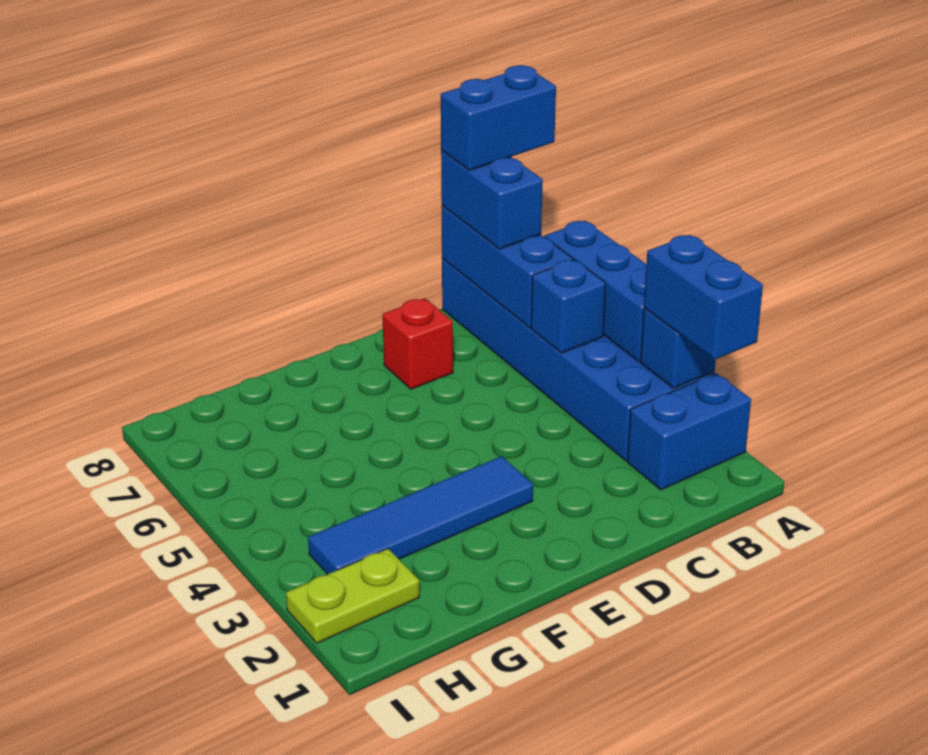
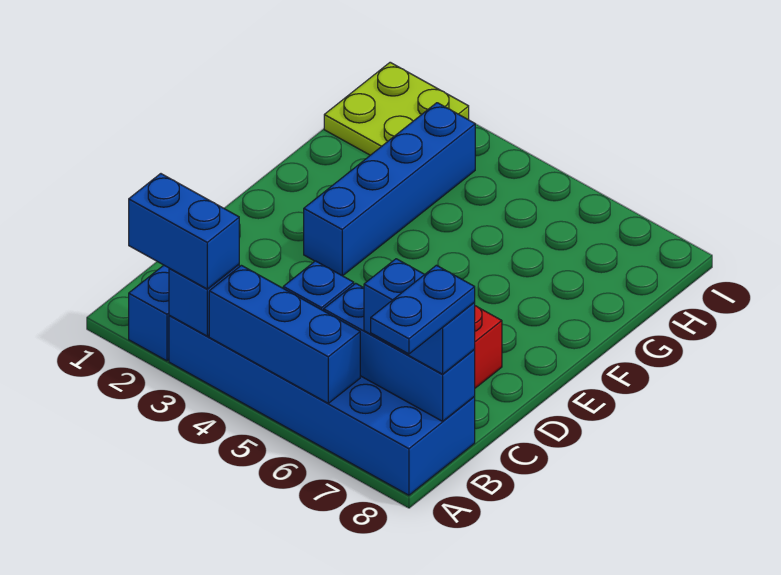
blue brick A8:B8 level 4 -> blue plate A8:B8 level 4
blue tile E3:H3 level 1 -> blue brick E3:H3 level 1
lime plate H2:I2 level 1 -> lime plate H1:I2 level 1

